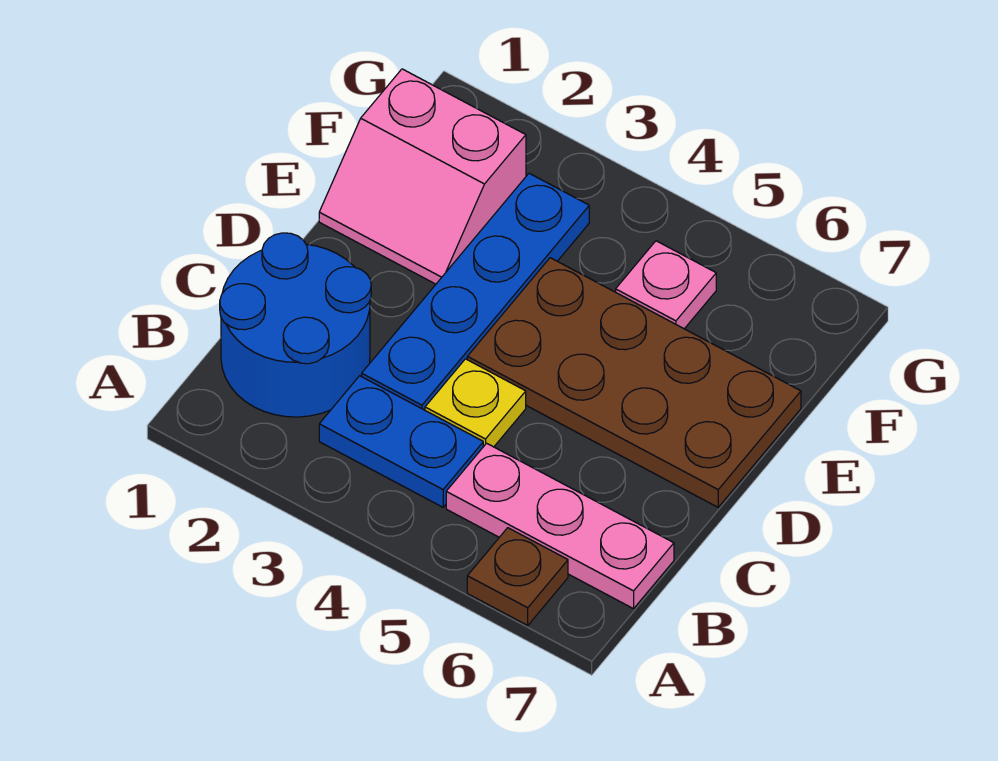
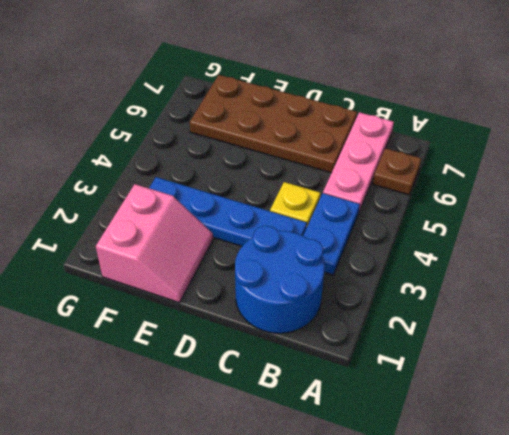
brown plate D4:E7 level 1 -> brown plate C6:F7 level 1
pink plate F5 level 1 -> none

